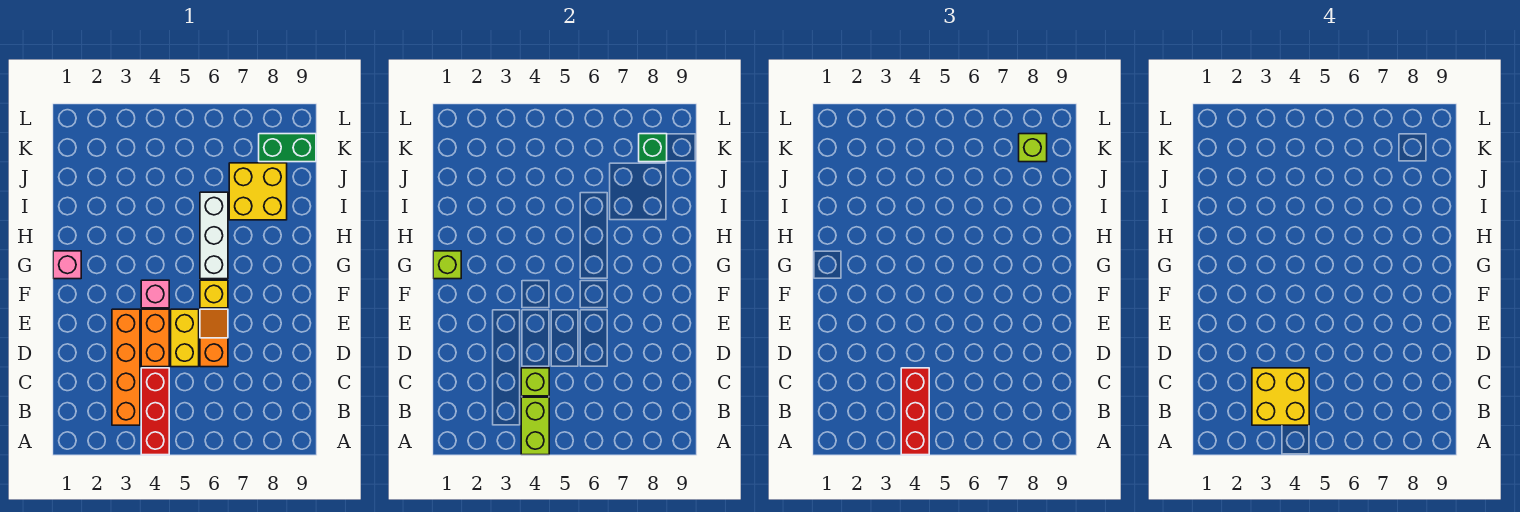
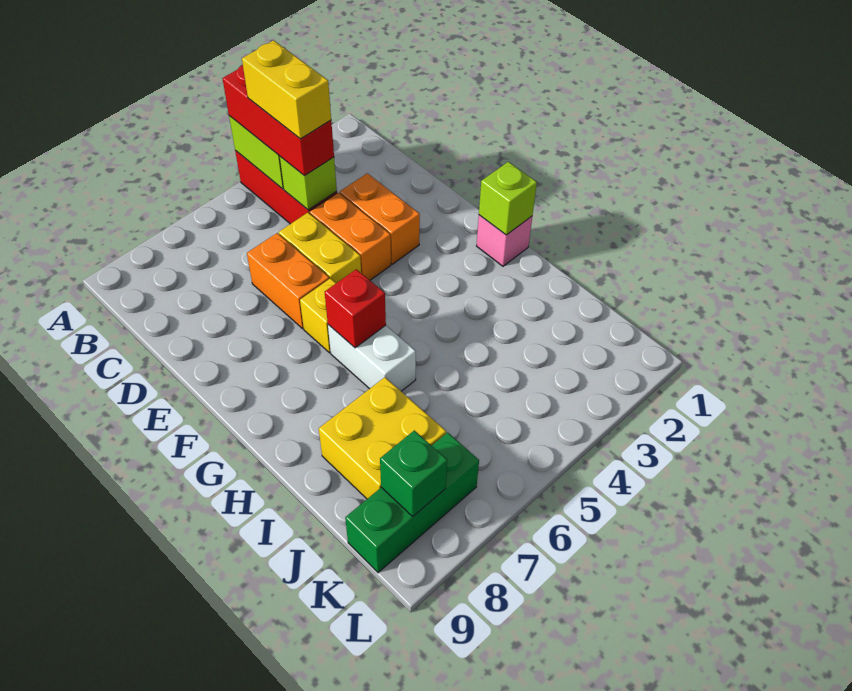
orange brick B3:E3 level 1 -> orange brick D3:E3 level 1
yellow brick B3:C4 level 4 -> yellow brick B4:C4 level 4
orange slope D6:E6 level 1 top D -> orange brick D6:E6 level 1
pink brick F4 level 1 -> none
white brick G6:I6 level 1 -> white brick G6:H6 level 1
none -> red brick G6 level 2
green brick K8:K9 level 1 -> green brick K7:K9 level 1
lime brick K8 level 3 -> none

